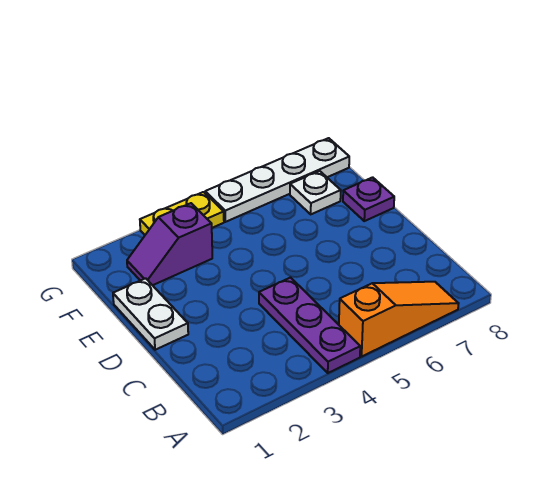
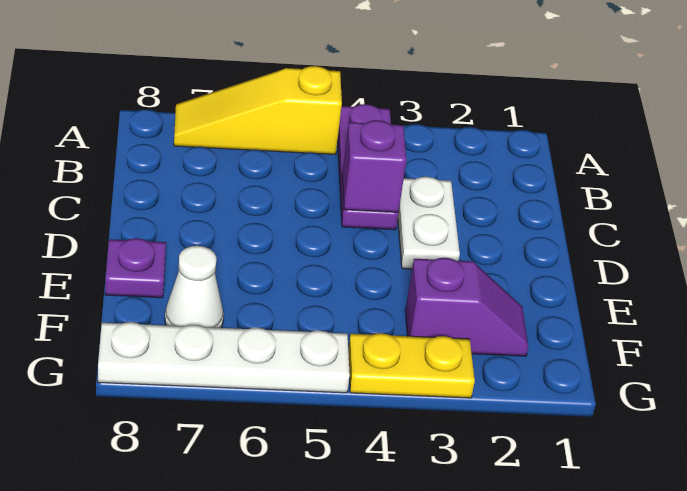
orange slope A5:A7 level 1 top 5 -> yellow slope A5:A7 level 1 top 5
none -> purple brick C4 level 2
white plate D1:E1 level 1 -> white plate C3:D3 level 1
white plate F7 level 1 -> white cone F7 level 1

